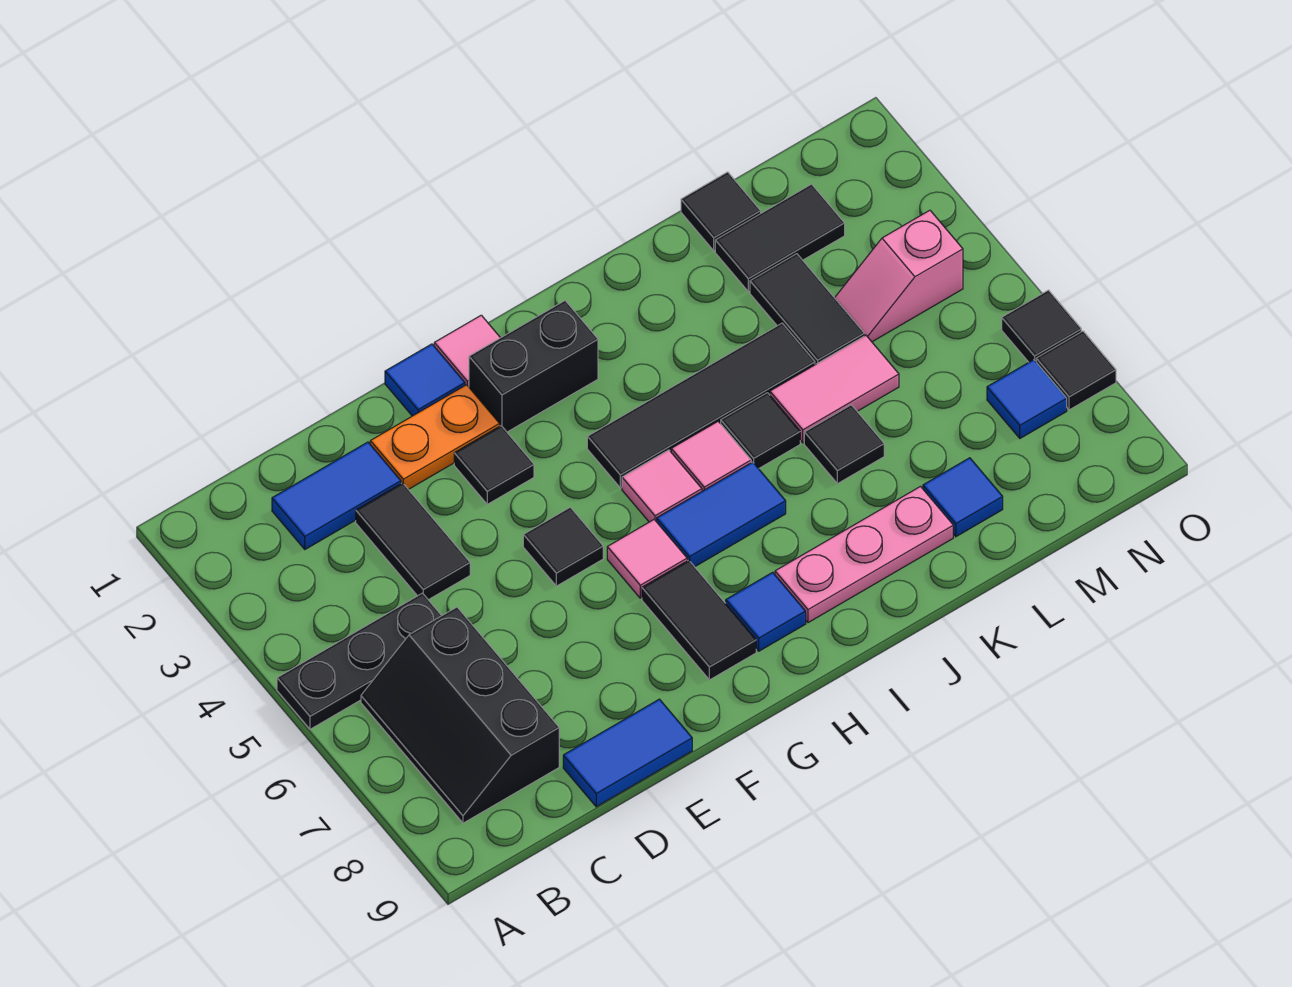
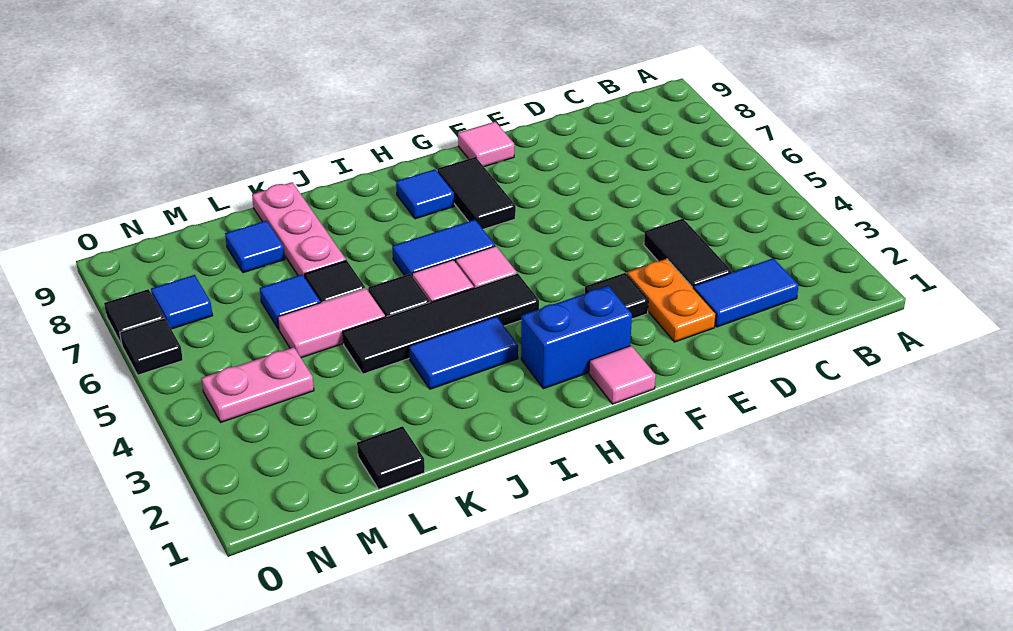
black plate A5:C5 level 1 -> none
black slope B6:C8 level 1 top C -> none
blue tile D9:E9 level 1 -> blue tile I3:J3 level 1
orange plate E2:F2 level 1 -> orange plate E2:E3 level 1
blue tile F1 level 1 -> blue tile L6 level 1
black tile F5 level 1 -> none
black brick G2:H2 level 1 -> blue brick G2:H2 level 1
pink tile G6 level 1 -> pink tile F9 level 1
pink plate I8:K8 level 1 -> pink plate K7:K9 level 1
black tile L2:M2 level 1 -> none
black tile L3:L4 level 1 -> none
pink slope M4:N4 level 1 top N -> pink plate M4:N4 level 1

